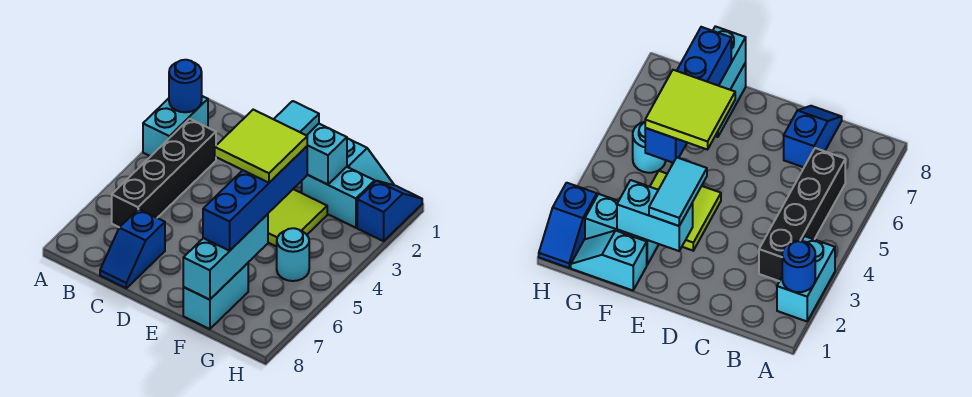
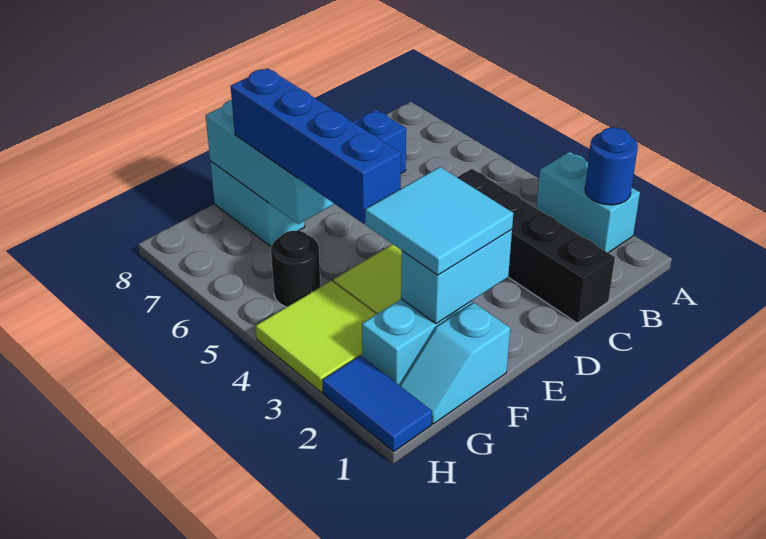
black brick B3:B6 level 1 -> black brick C1:C4 level 1
cyan tile E2:E3 level 3 -> cyan tile E2:F3 level 3
lime tile E4:F5 level 4 -> lime tile G3:H4 level 1
cyan round brick G5 level 1 -> black round brick G5 level 1
blue slope H1:H2 level 1 top 2 -> blue tile H1:H2 level 1

